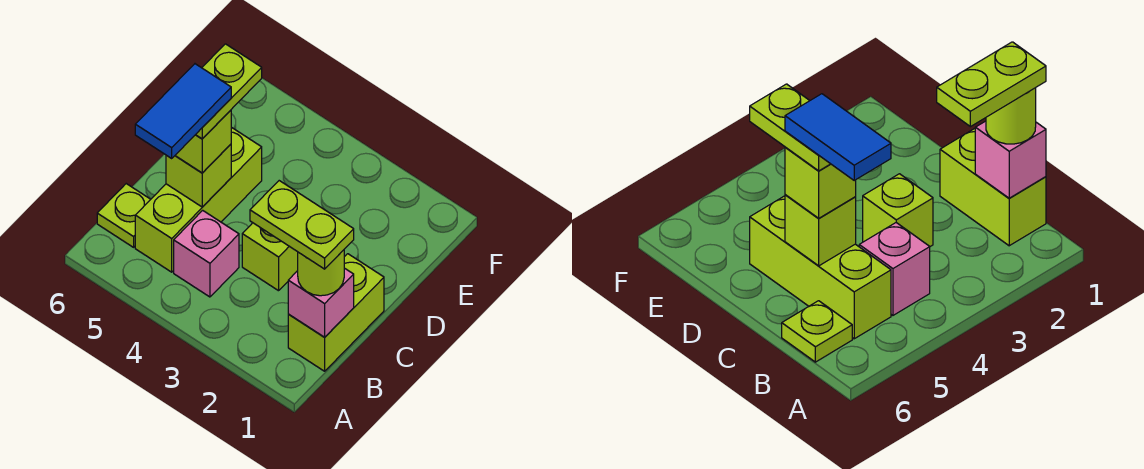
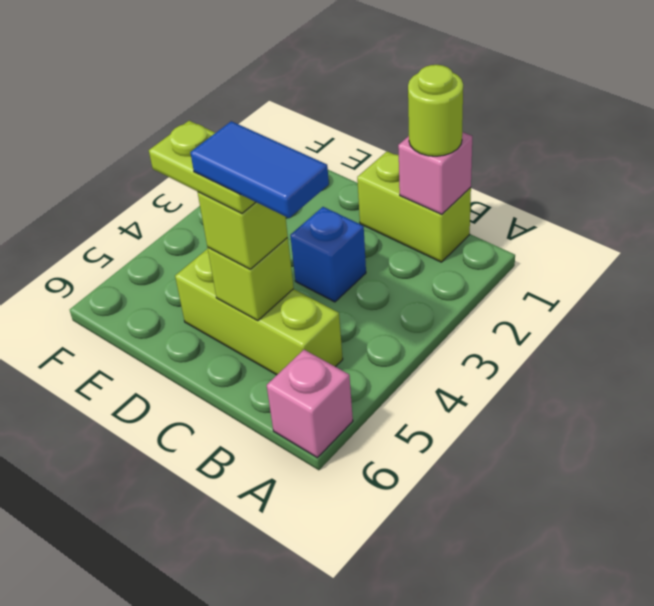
lime plate B1:B2 level 4 -> none
pink brick B4 level 1 -> pink brick A6 level 1
lime plate B6 level 1 -> none
lime brick C3 level 1 -> blue brick C3 level 1

